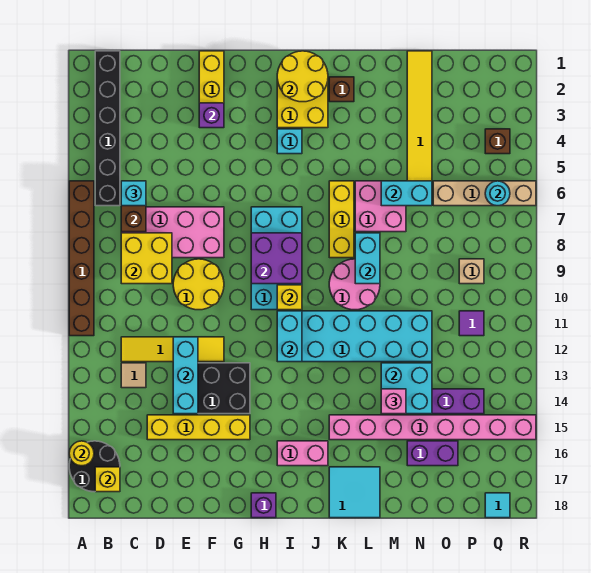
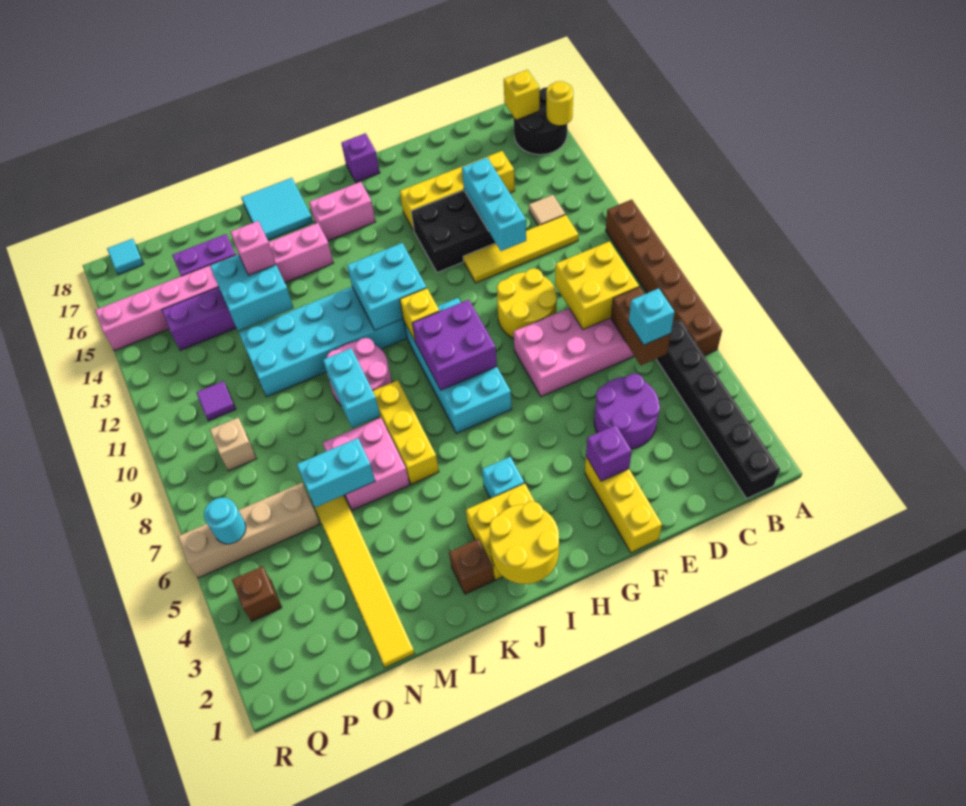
none -> purple round brick D4:E5 level 1
cyan brick I11:I12 level 2 -> cyan brick I11:J12 level 2

